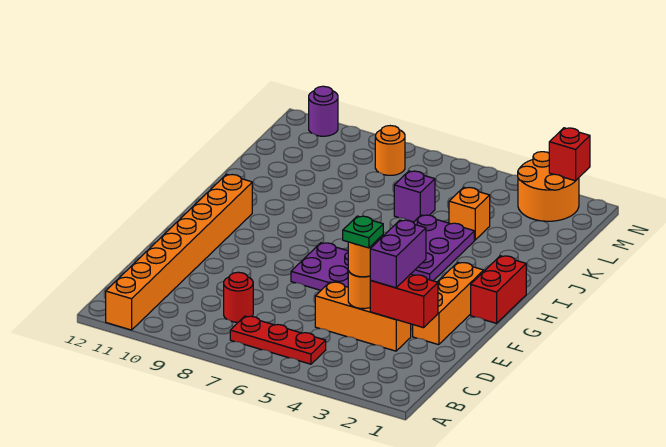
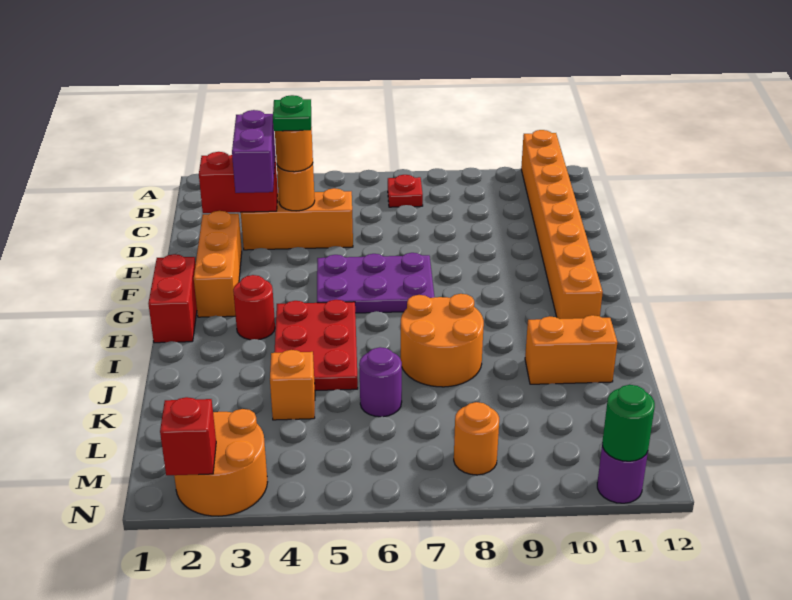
red plate B5:B7 level 1 -> red plate B7 level 1
red round brick C8 level 1 -> red round brick H3 level 1
purple plate H4:J5 level 1 -> red plate H4:J5 level 1
none -> orange round brick I7:J8 level 1
none -> orange brick J10:J11 level 1
purple brick K6 level 1 -> purple round brick K6 level 1
none -> green round brick N11 level 2

